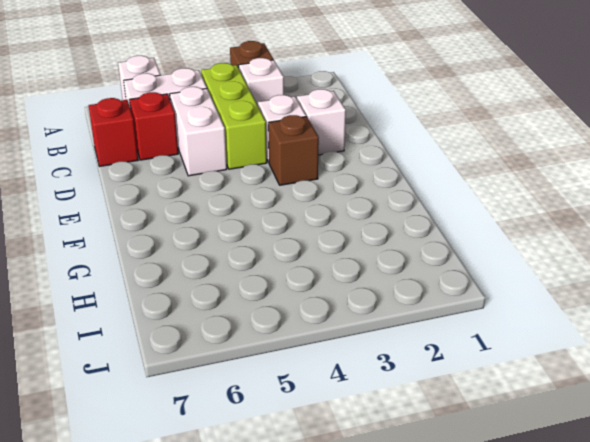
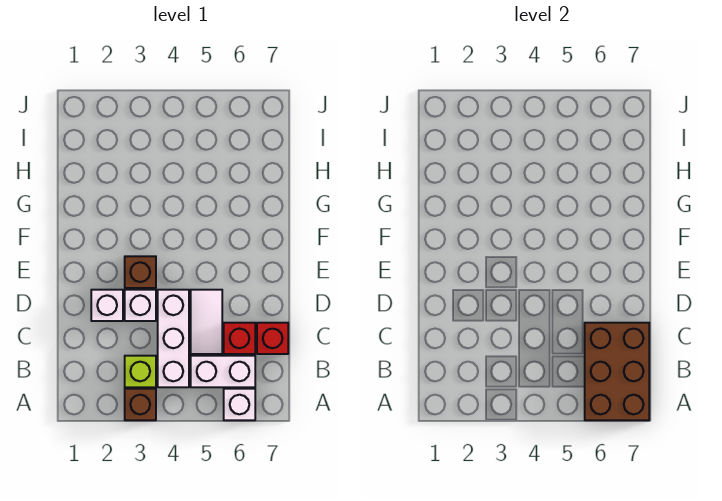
none -> brown brick A6:C7 level 2
white brick B3 level 1 -> lime brick B3 level 1
lime brick B4:D4 level 1 -> white brick B4:D4 level 1
white brick C5:D5 level 1 -> white tile C5:D5 level 1

